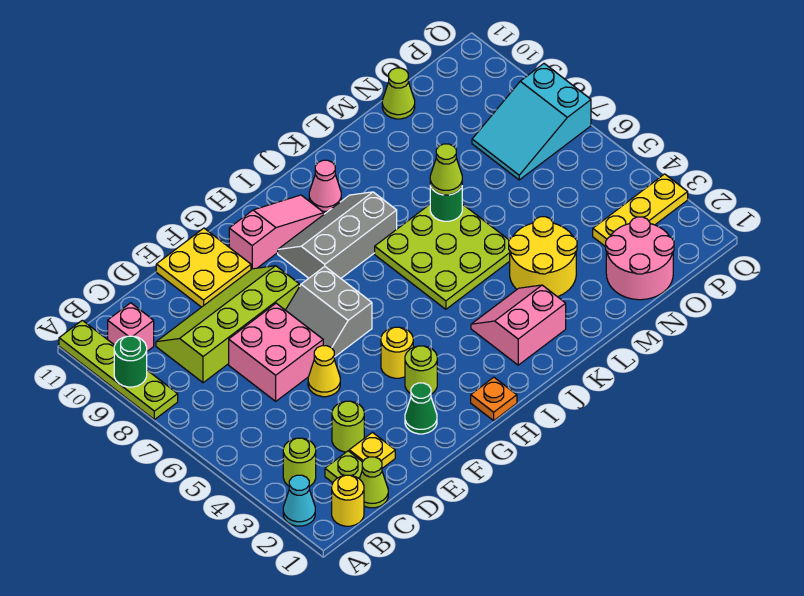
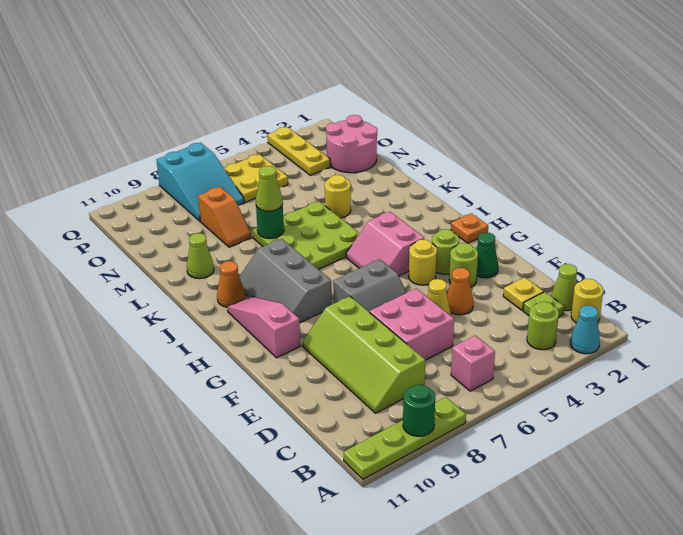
pink brick B10 level 1 -> pink brick B6 level 1
lime round brick D3 level 1 -> lime round brick F3 level 1
none -> orange cone E4 level 1
yellow plate E10:F11 level 1 -> yellow plate O5:P6 level 1
pink slope J2:K3 level 1 top 2 -> pink slope H4:I5 level 1 top 4
pink cone J10 level 1 -> orange cone J10 level 1
yellow round brick L3:M4 level 1 -> yellow round brick L4 level 1
none -> orange slope M8:N8 level 1 top N
lime cone N11 level 1 -> lime cone L10 level 1

